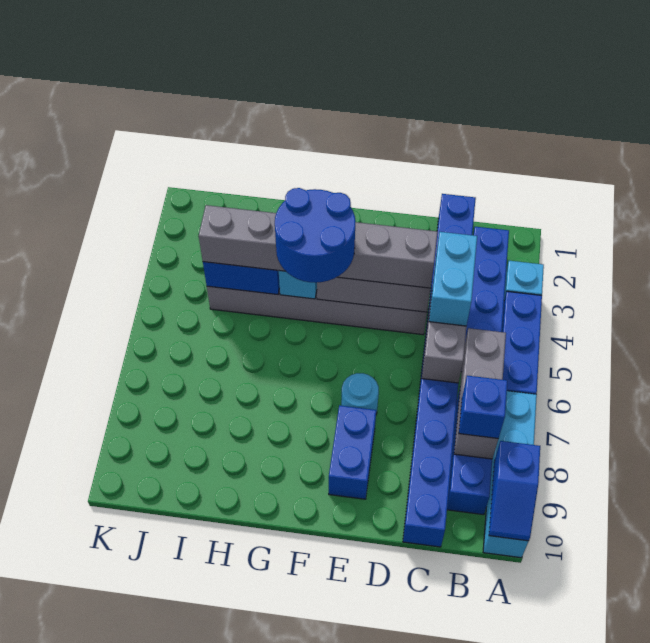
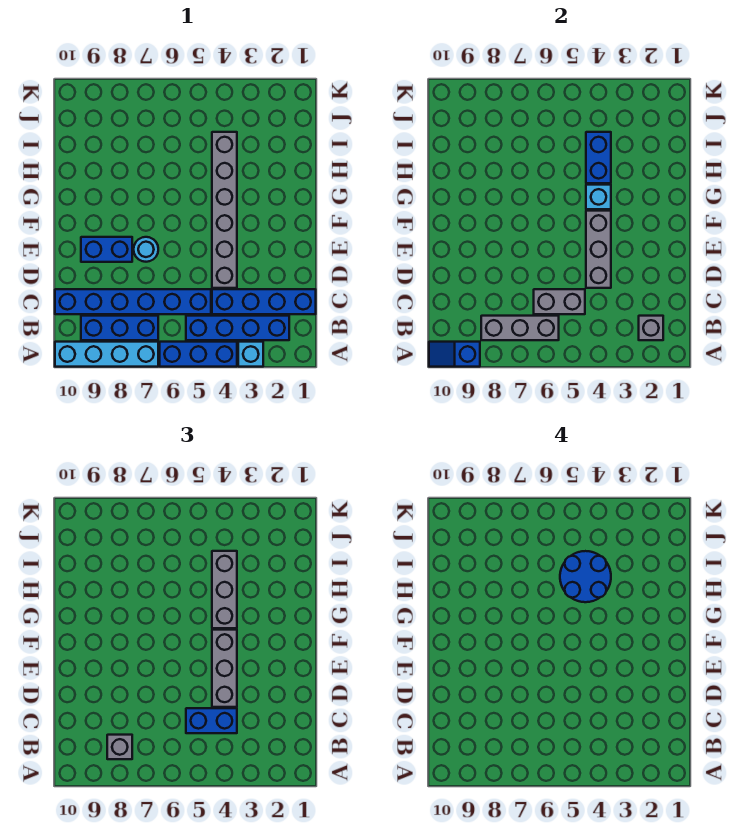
none -> grey brick B2 level 2
blue brick B8 level 3 -> grey brick B8 level 3
cyan brick C4:C5 level 3 -> blue brick C4:C5 level 3
blue round brick F4:G5 level 4 -> blue round brick H4:I5 level 4

